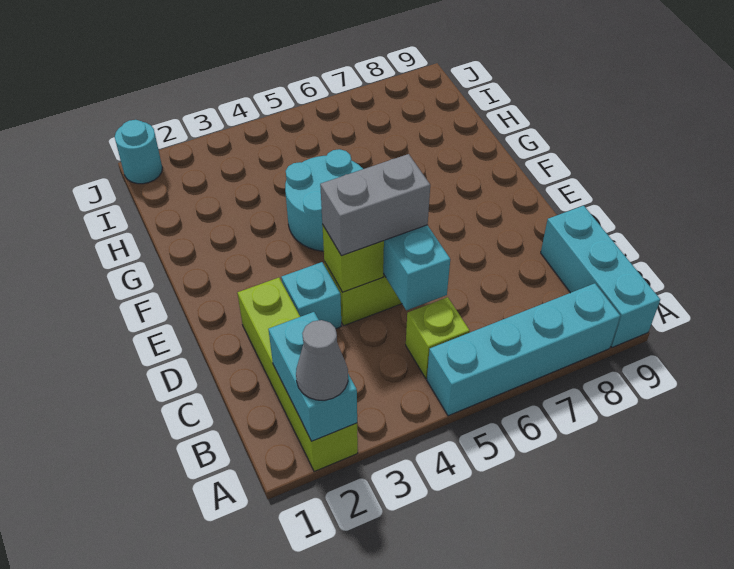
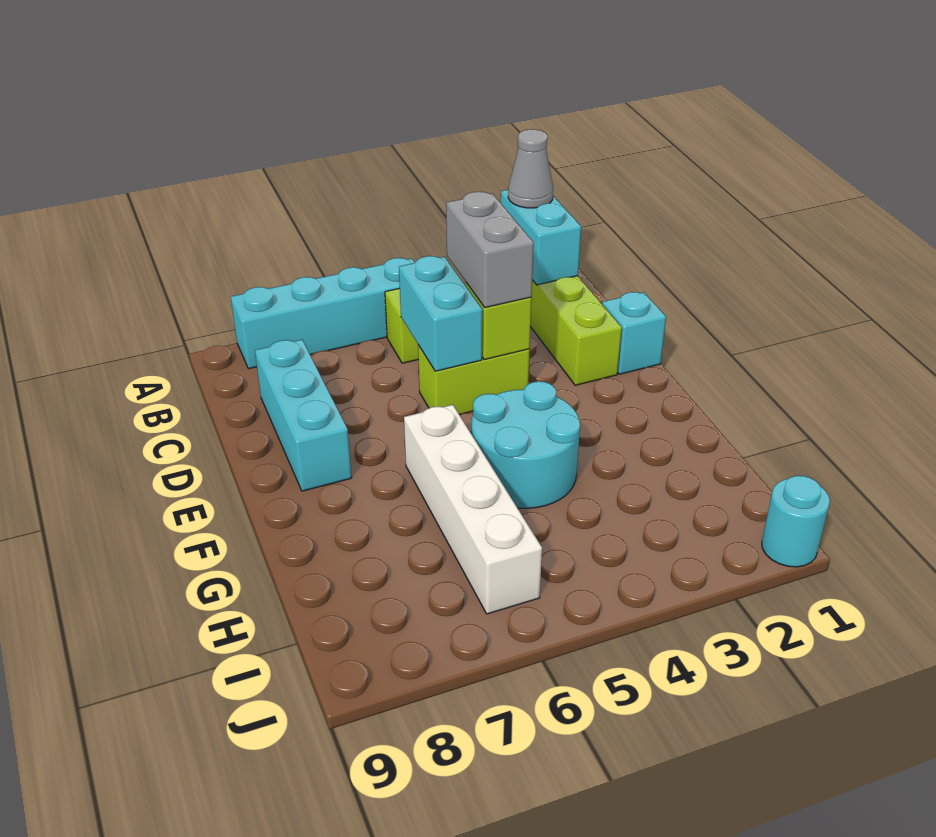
cyan brick A9:C9 level 1 -> cyan brick C8:E8 level 1
cyan brick D3 level 1 -> cyan brick D1 level 1
grey brick D4:D5 level 3 -> grey brick C4:D4 level 3
none -> white brick F6:I6 level 1

